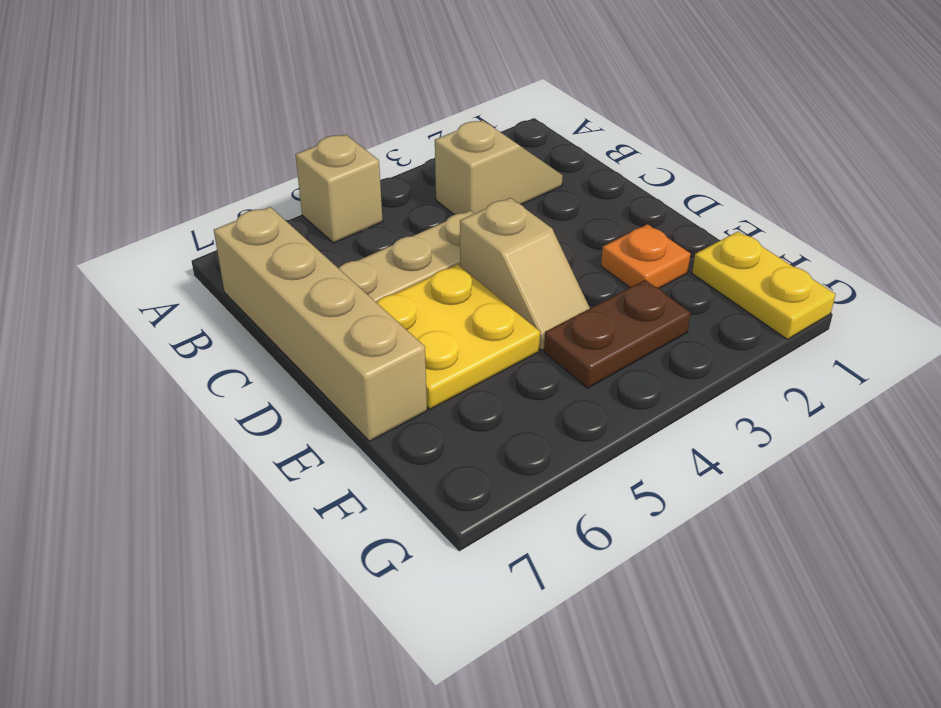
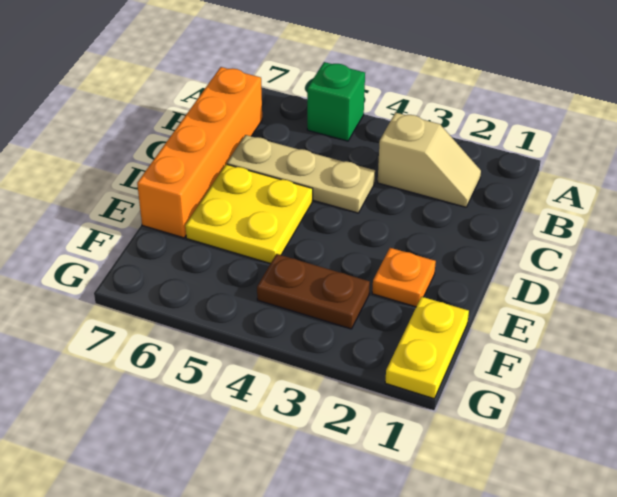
tan brick A5 level 1 -> green brick A5 level 1
tan brick B7:E7 level 1 -> orange brick B7:E7 level 1
tan slope D4:E4 level 1 top D -> none

